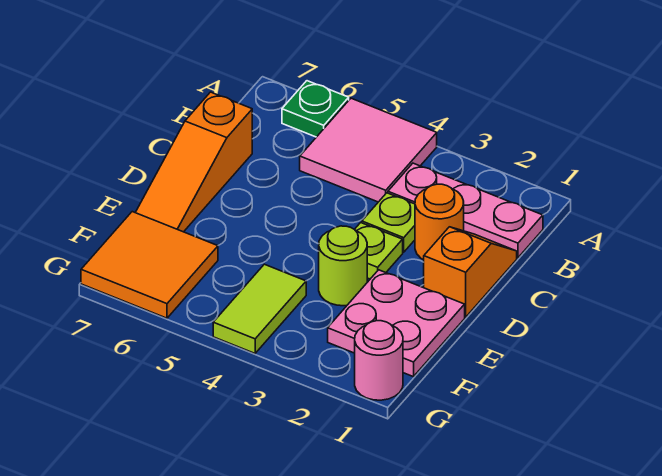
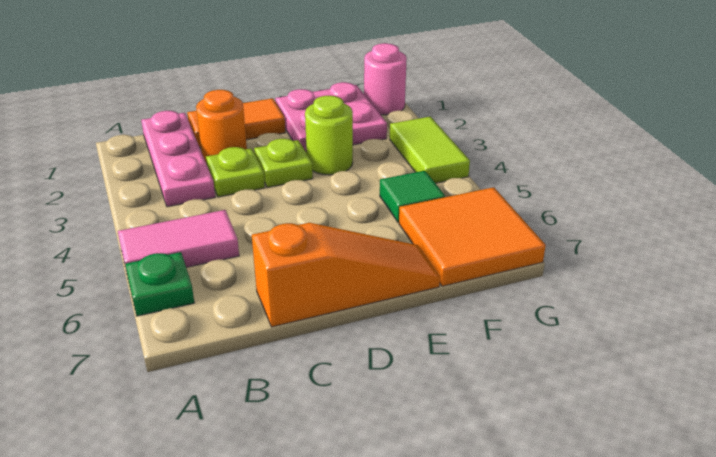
pink tile A4:B5 level 1 -> pink tile A5:B5 level 1
orange slope C1:D1 level 1 top D -> orange tile C1:D1 level 1
lime tile F4:G4 level 1 -> lime tile G3:G4 level 1
none -> green tile F5 level 1

